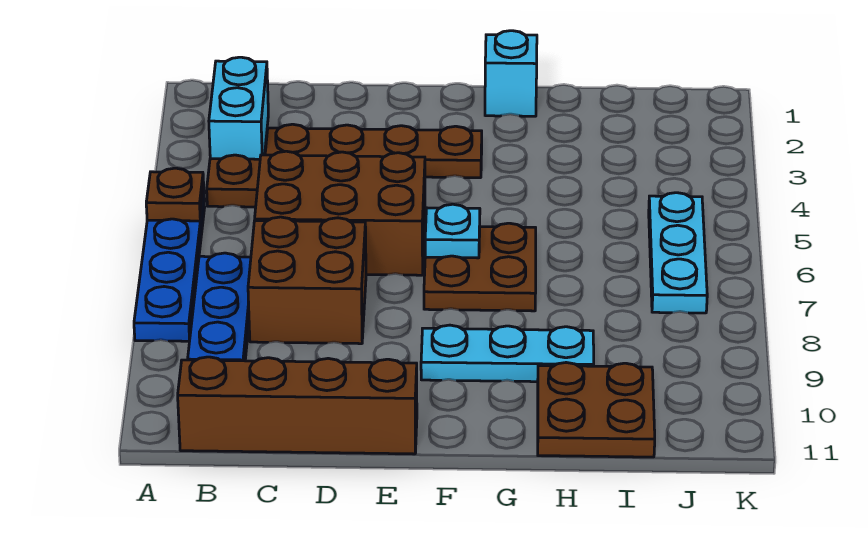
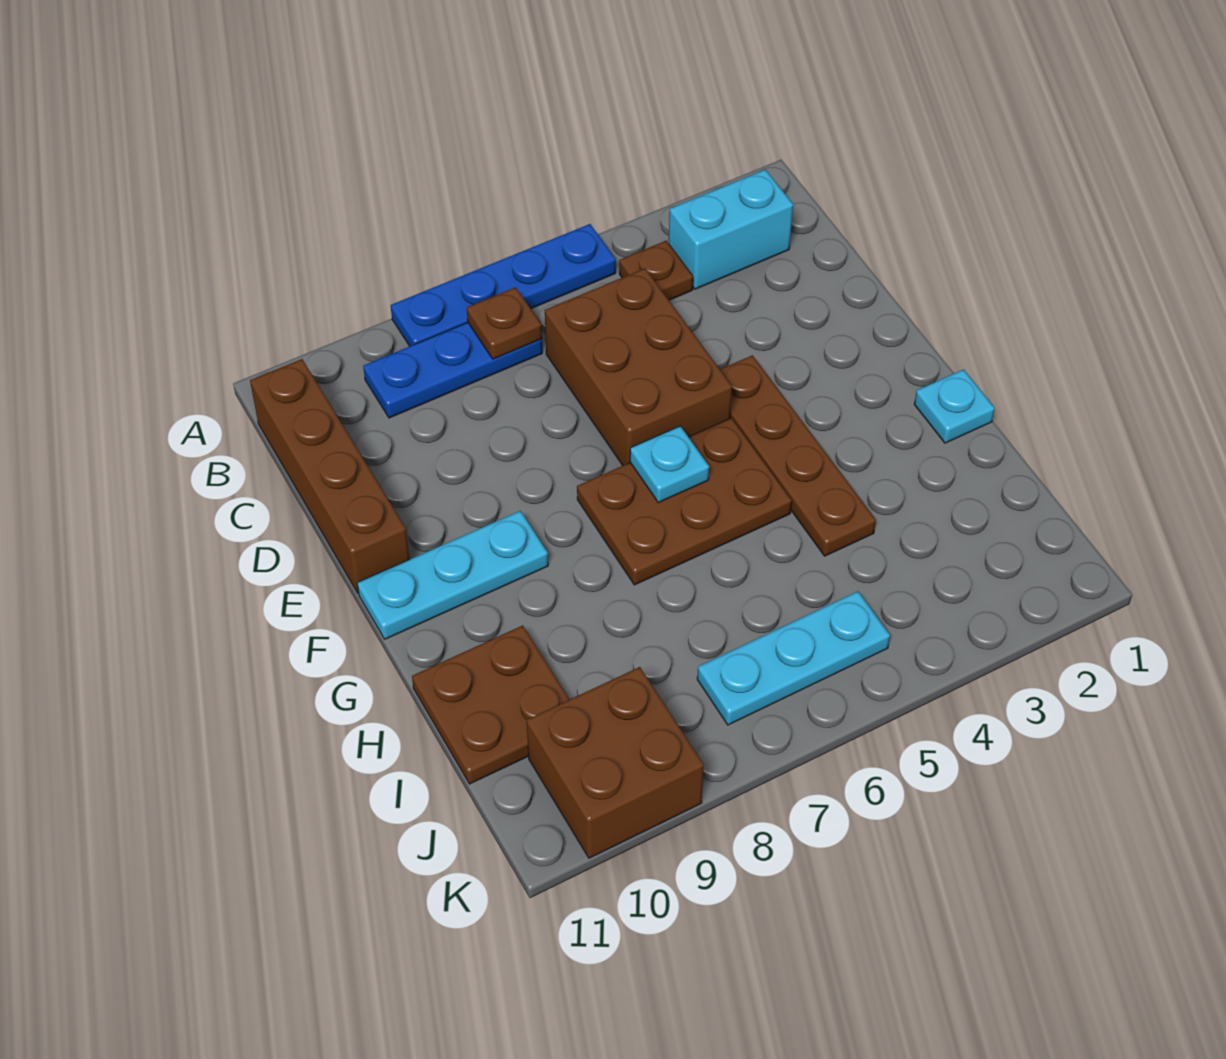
brown plate A5 level 2 -> brown plate B7 level 2
brown plate C3:F3 level 1 -> brown plate E4:H4 level 1
brown brick C7:D8 level 1 -> brown brick J9:K10 level 1
brown plate F6:G7 level 1 -> brown plate F5:G7 level 1
cyan plate F9:H9 level 1 -> cyan plate F9:F11 level 1
cyan brick G1 level 1 -> cyan plate G1 level 1

